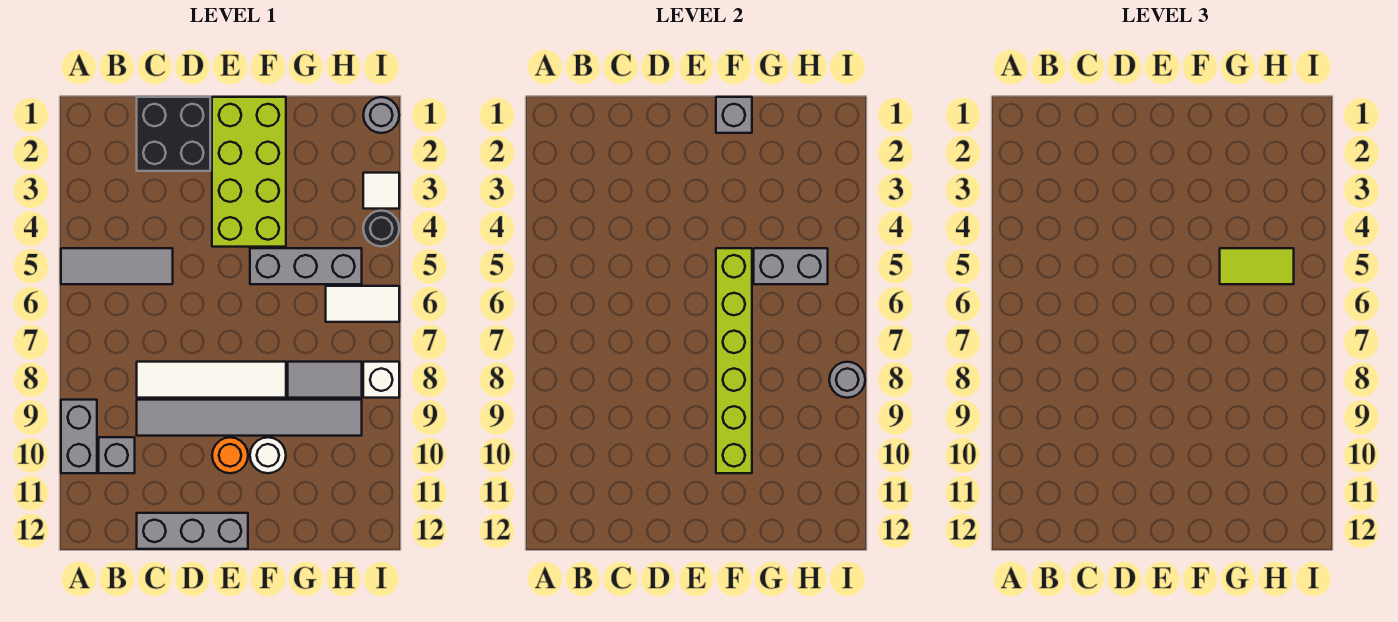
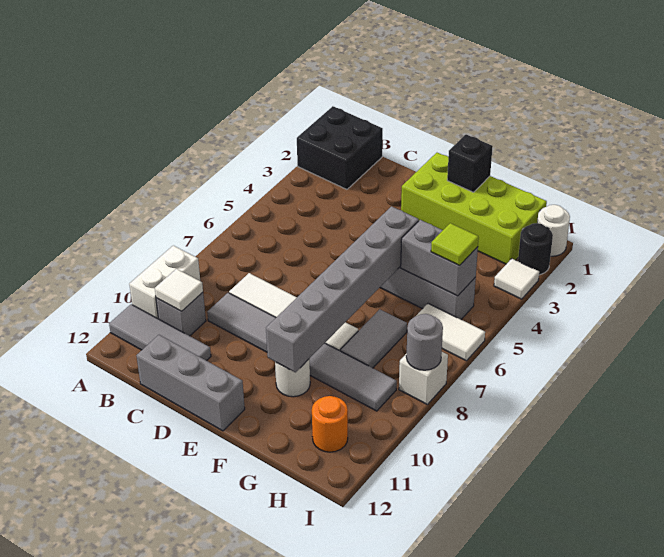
grey tile A5:C5 level 1 -> grey tile A11:C11 level 1
grey brick A9:A10 level 1 -> white brick A9:A10 level 1
none -> white tile B10 level 2
black brick C1:D2 level 1 -> black brick A1:B2 level 1
lime brick E1:F4 level 1 -> lime brick E1:H2 level 1
orange round brick E10 level 1 -> orange round brick H11 level 1
grey brick F1 level 2 -> black brick F1 level 2
lime brick F5:F10 level 2 -> grey brick F5:F10 level 2
lime tile G5:H5 level 3 -> lime tile H5 level 3
grey tile G8:H8 level 1 -> grey tile G7:G8 level 1
grey round brick I1 level 1 -> white round brick I1 level 1
black round brick I4 level 1 -> black round brick I2 level 1

